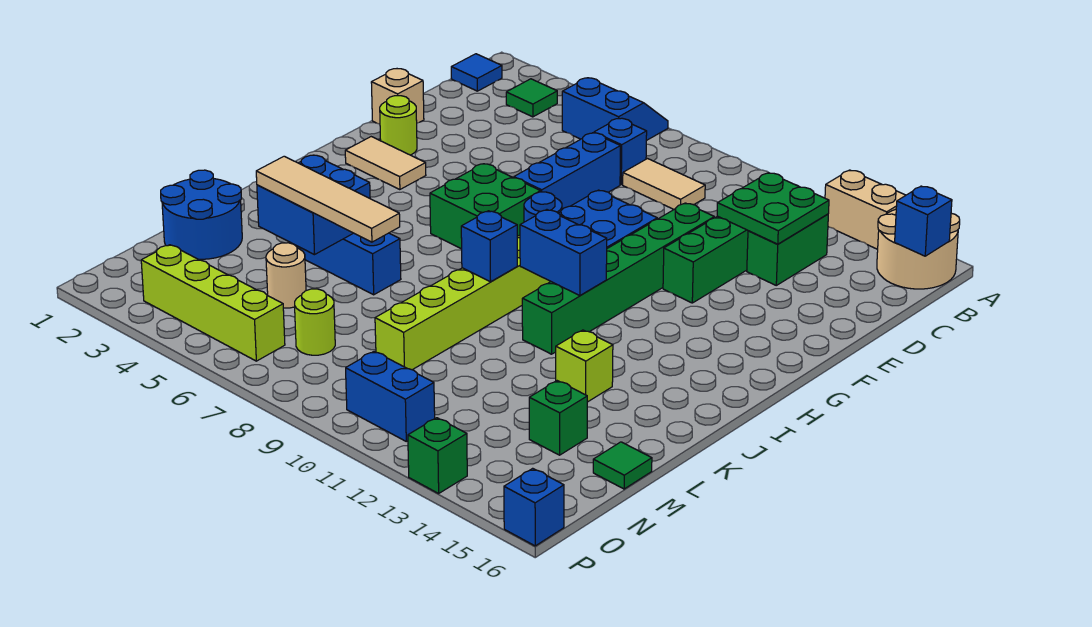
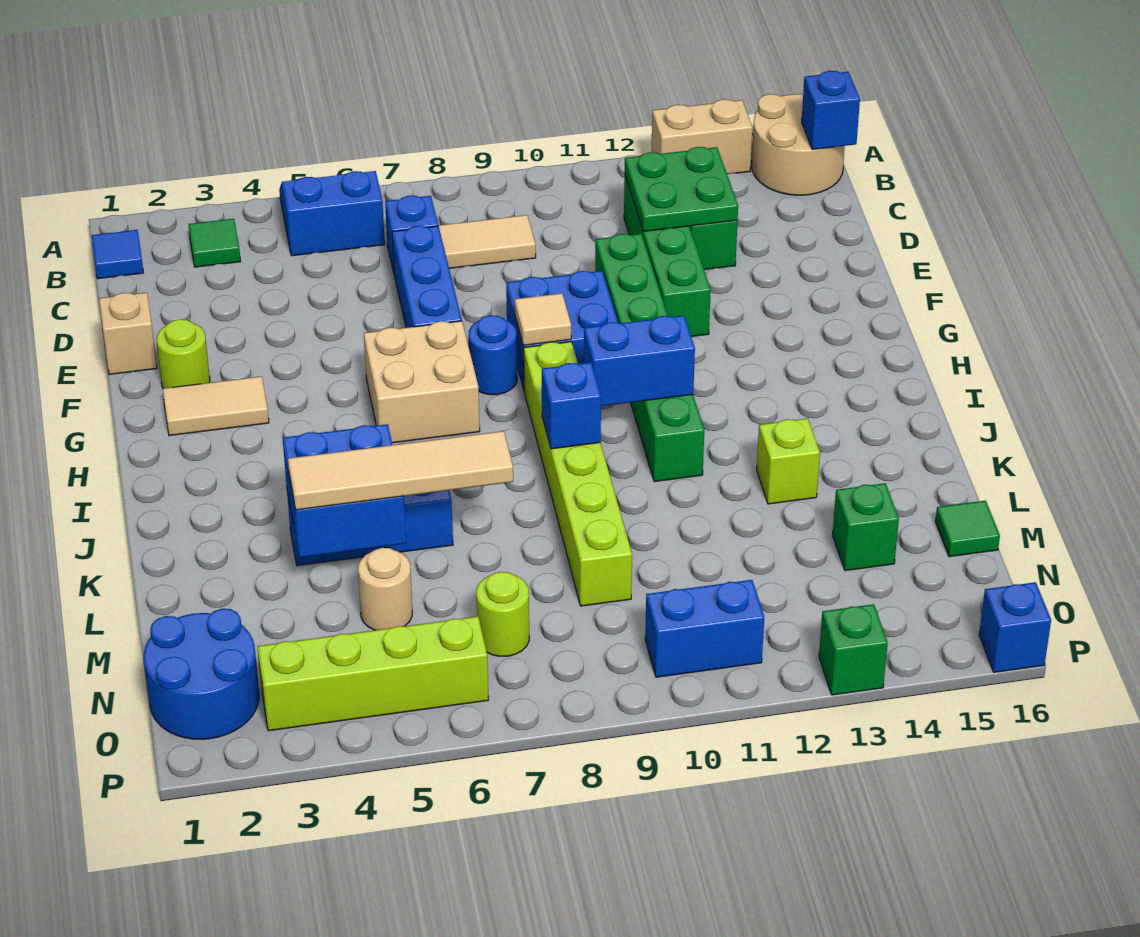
green brick G6:H7 level 1 -> tan brick G6:H7 level 1
none -> tan tile G9 level 2
blue round brick L1:M2 level 1 -> blue round brick N1:O2 level 1

